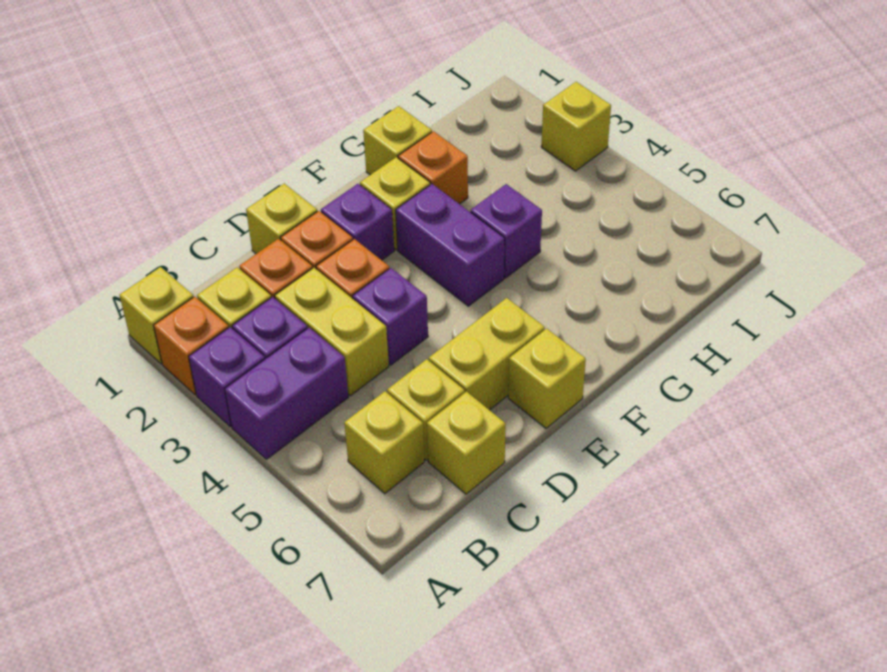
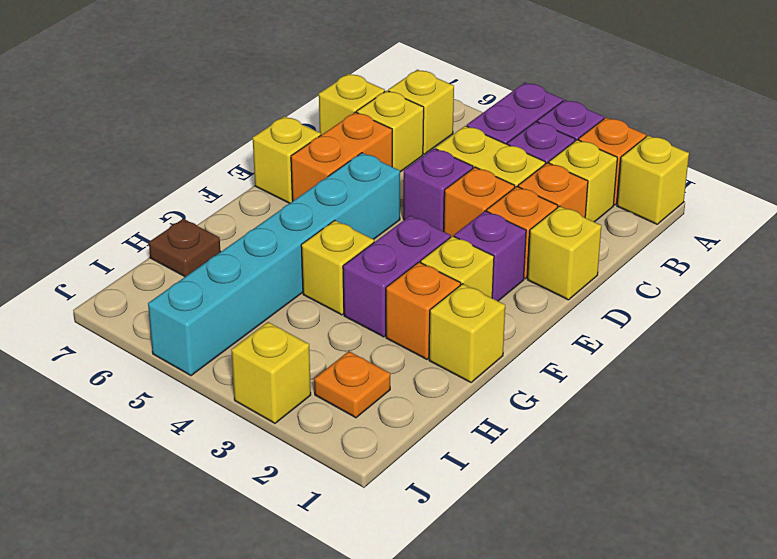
yellow brick D6:E6 level 1 -> orange brick D6:E6 level 1
none -> cyan brick E5:J5 level 1
purple brick F3:F4 level 1 -> purple brick F3:G3 level 1
purple brick G4 level 1 -> yellow brick G4 level 1
none -> brown plate H7 level 1
none -> orange plate I2 level 1

